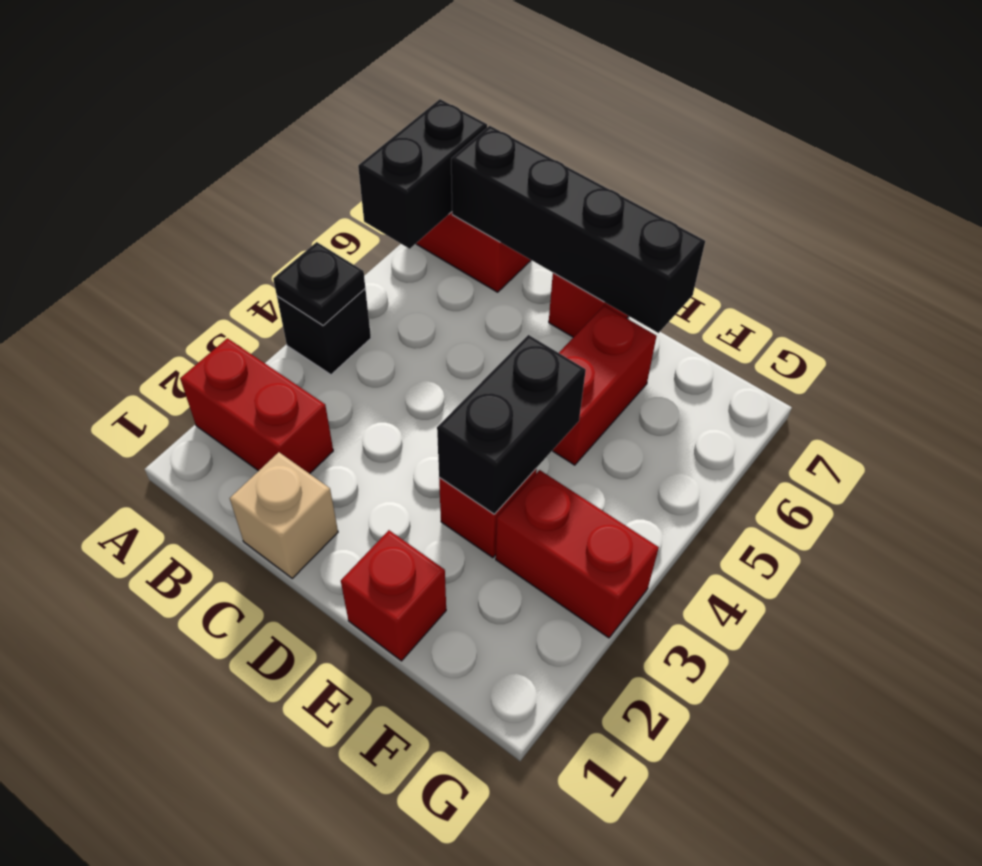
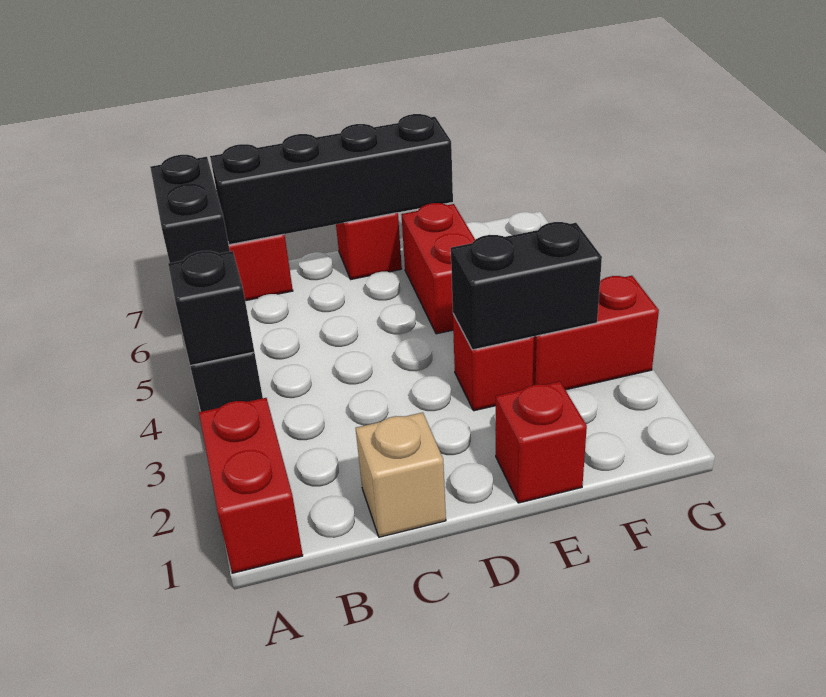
red brick A2:B2 level 1 -> red brick A1:A2 level 1
black plate A4 level 2 -> black brick A4 level 2
black brick E3:E4 level 2 -> black brick E3:F3 level 2

